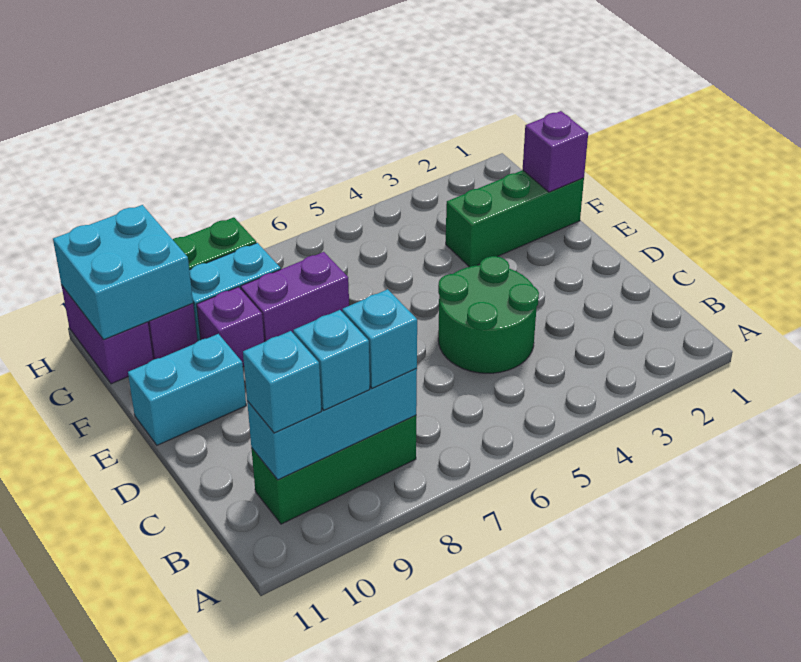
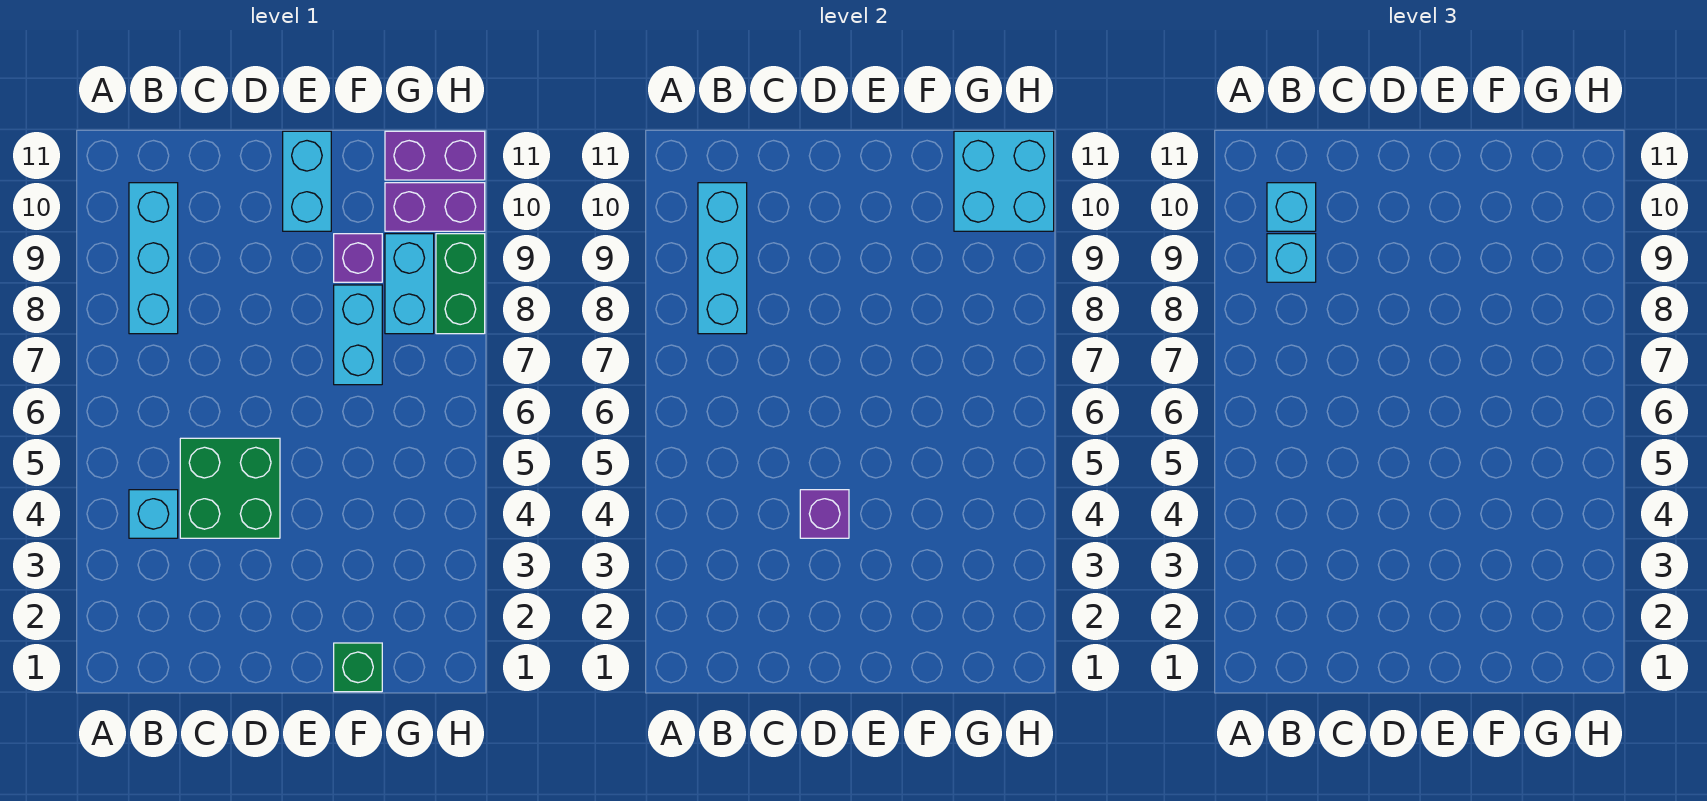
green brick B8:B10 level 1 -> cyan brick B8:B10 level 1
cyan brick B8 level 3 -> cyan brick B4 level 1
green round brick C4:D5 level 1 -> green brick C4:D5 level 1
green brick F1:F3 level 1 -> green brick F1 level 1
purple brick F1 level 2 -> purple brick D4 level 2
purple brick F7:F8 level 1 -> cyan brick F7:F8 level 1

